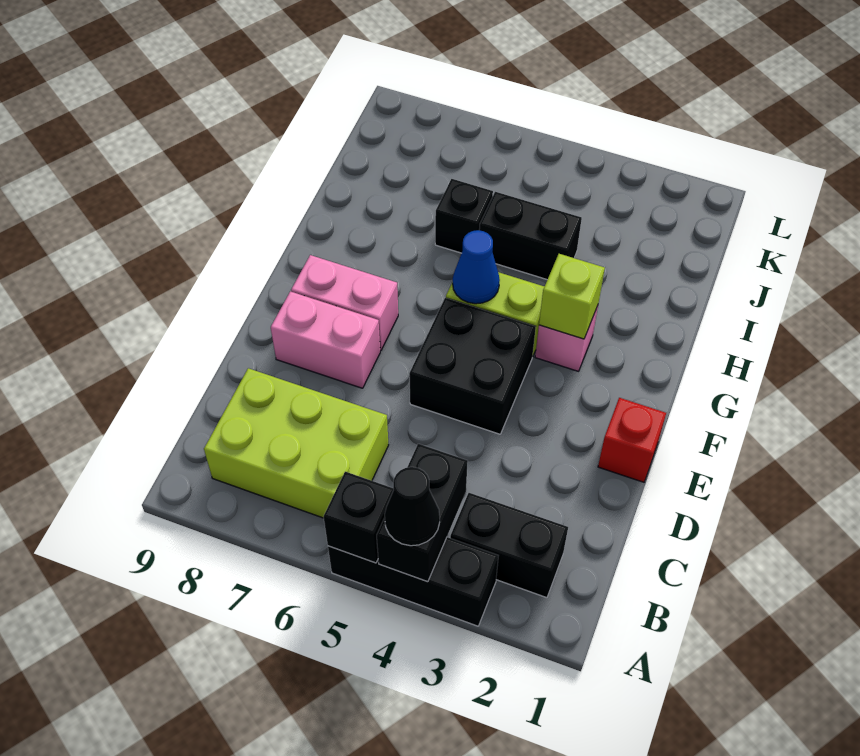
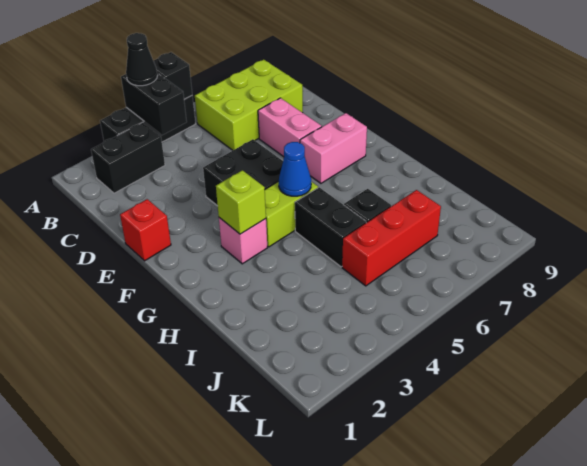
pink brick E7:E8 level 1 -> pink brick D7:E7 level 1
black brick I4:I5 level 1 -> black brick H5:I5 level 1
none -> red brick J5:J7 level 1

